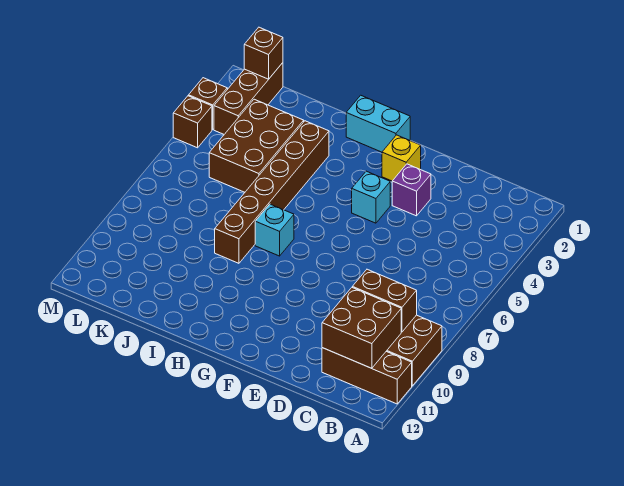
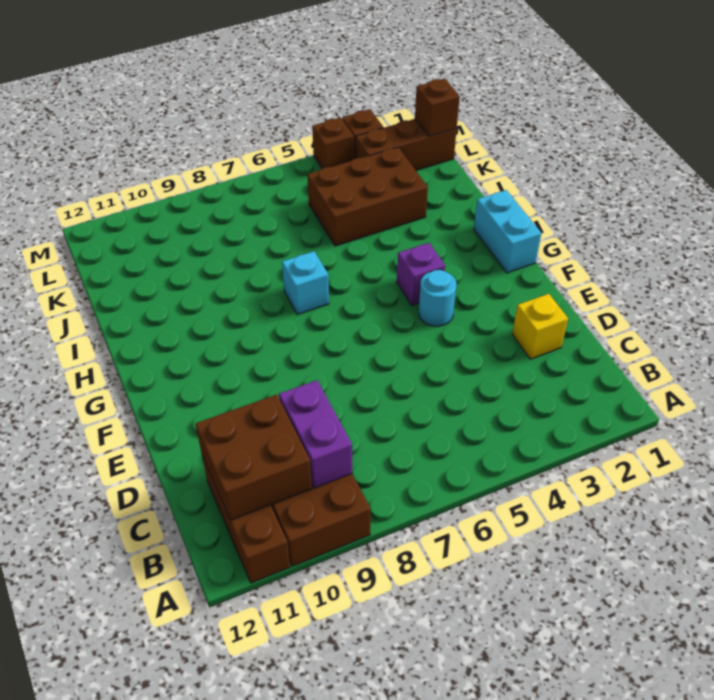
brown brick B9:C9 level 2 -> purple brick B9:C9 level 2
purple brick E3 level 1 -> purple brick G4 level 1
yellow brick F2 level 1 -> yellow brick D2 level 1
cyan brick F4 level 1 -> cyan round brick F4 level 1
brown brick I3:I8 level 1 -> none

